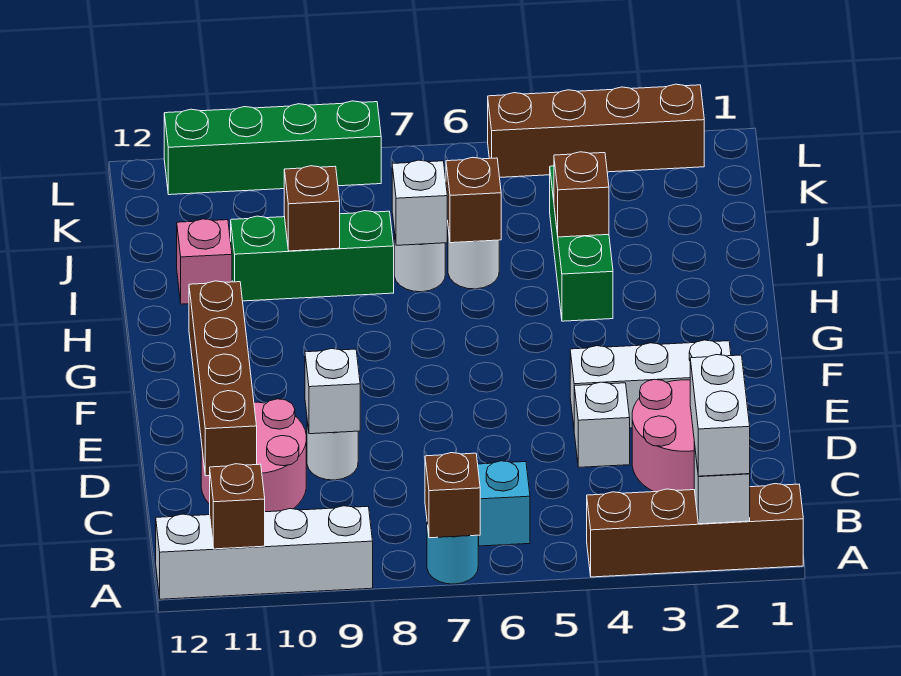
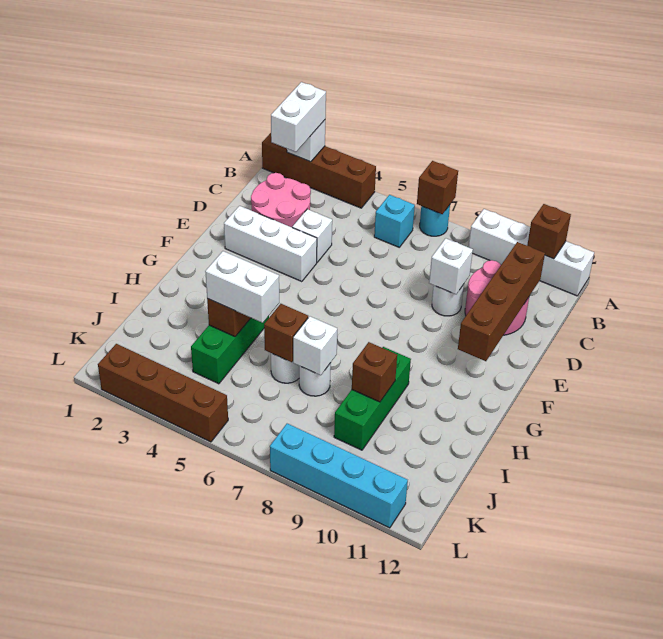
none -> white brick I4:I5 level 3
green brick I8:I10 level 1 -> green brick H9:J9 level 1
pink brick I11 level 1 -> none
green brick L8:L11 level 1 -> cyan brick L8:L11 level 1

